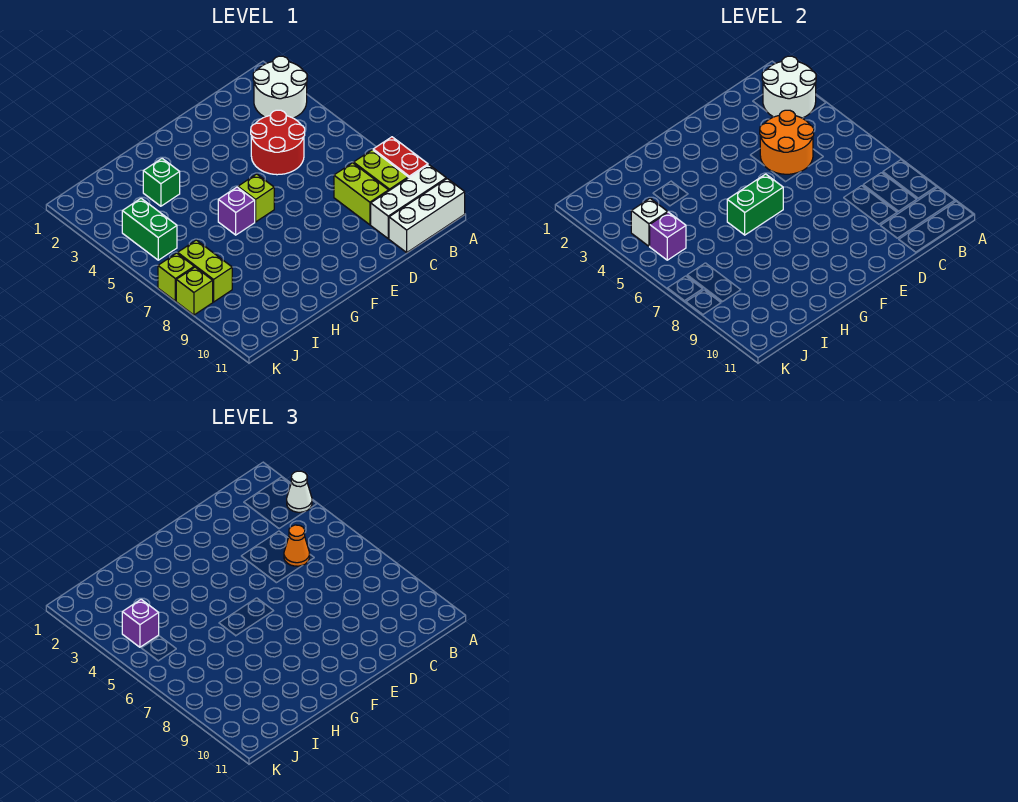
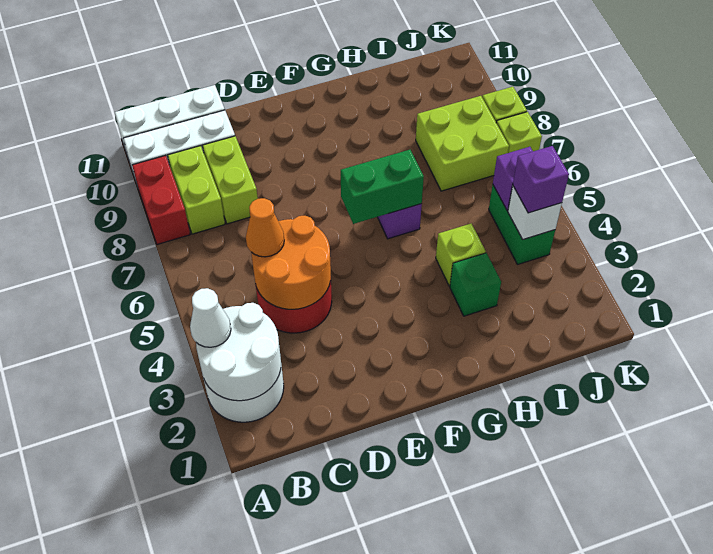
lime brick F6 level 1 -> lime brick H4 level 1
lime brick J7:J8 level 1 -> lime brick I7:J8 level 1

